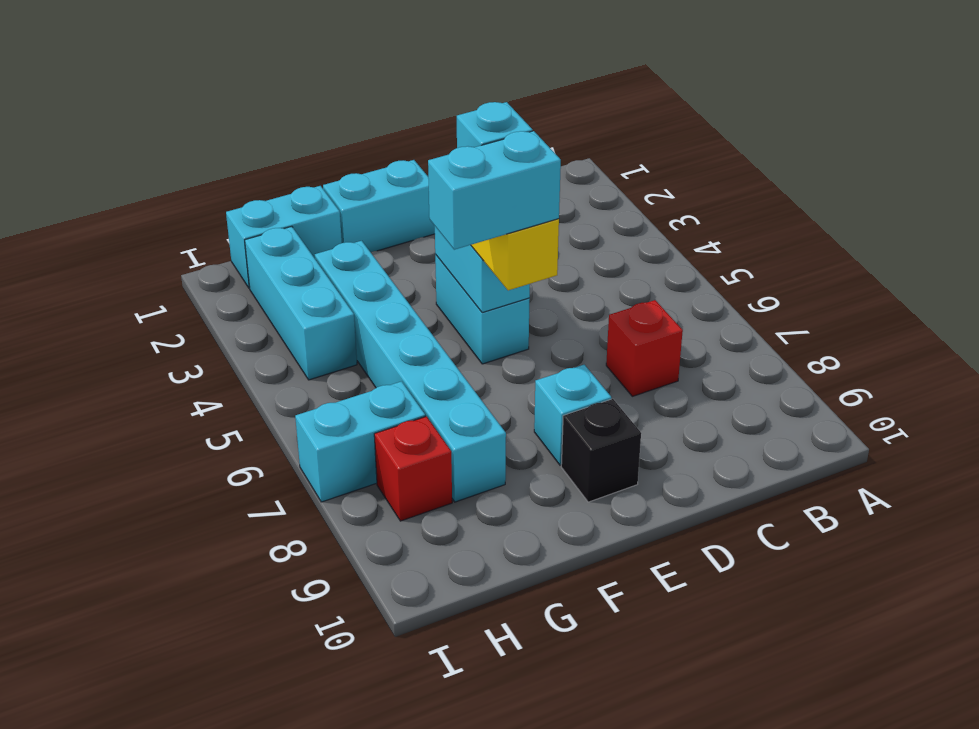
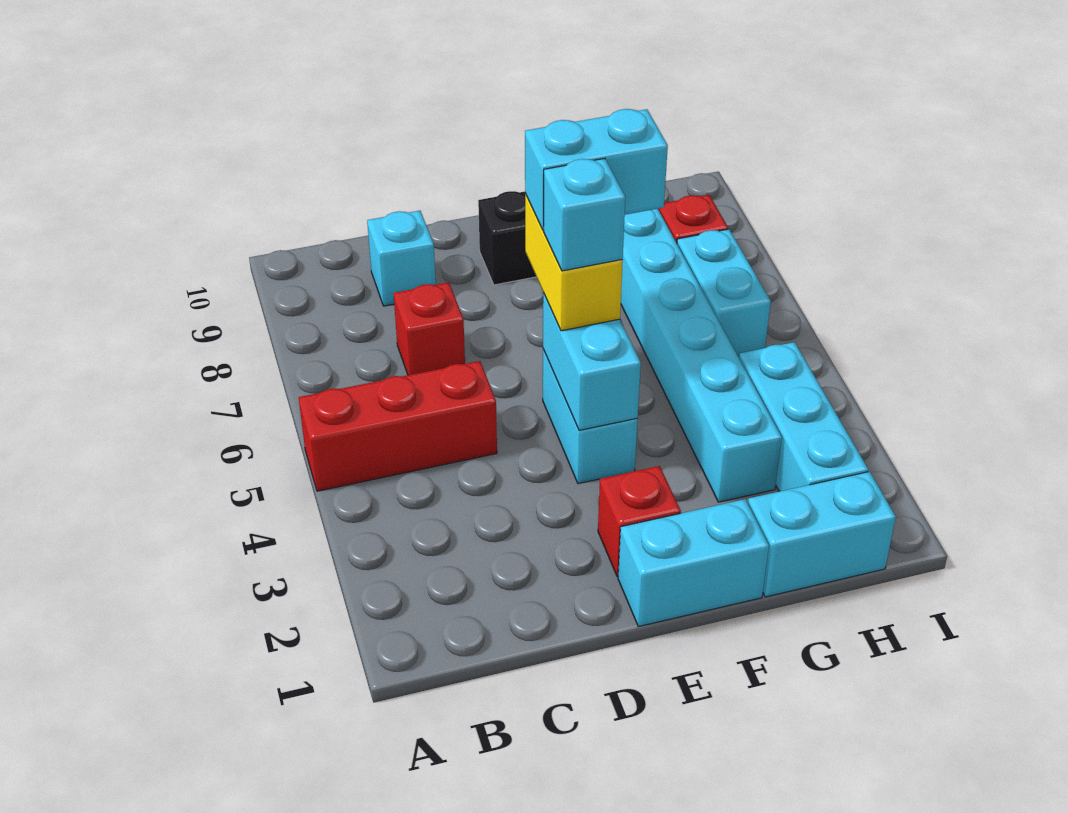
none -> red brick A5:C5 level 1
none -> red brick E2 level 1
cyan brick E8 level 1 -> cyan brick C9 level 1
cyan brick H7:I7 level 1 -> cyan brick H6:H7 level 1

